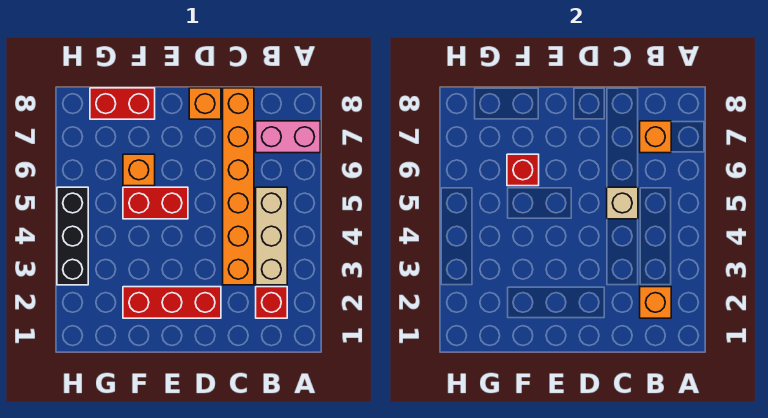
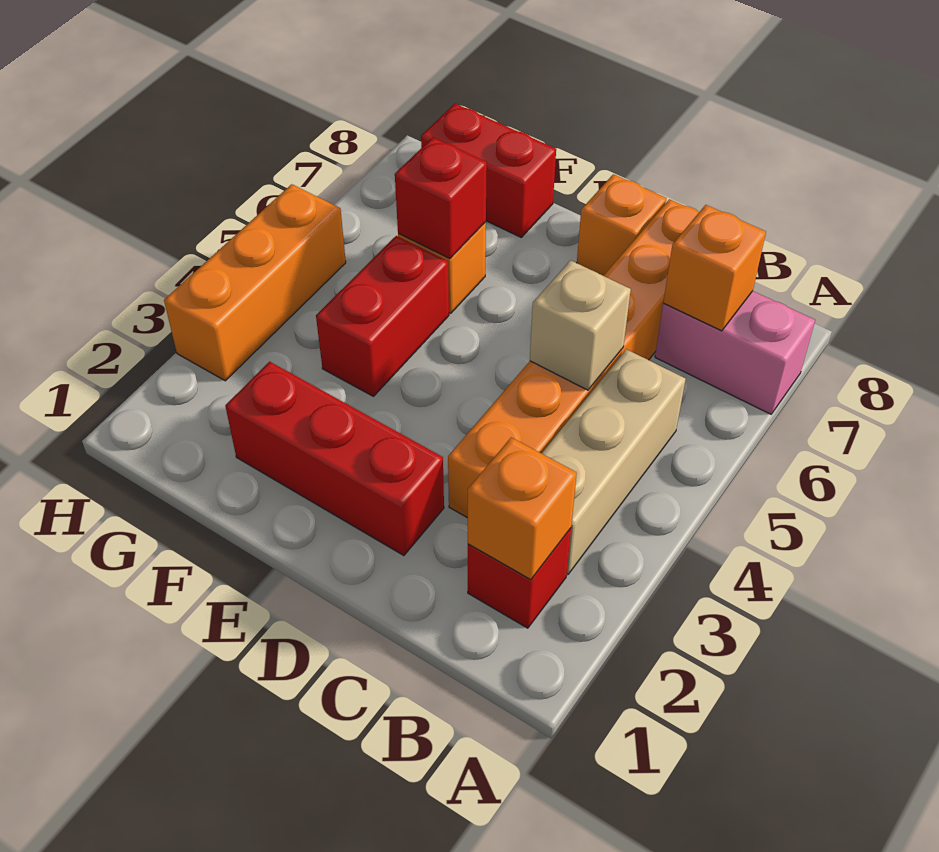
red brick E5:F5 level 1 -> red brick F4:F5 level 1
black brick H3:H5 level 1 -> orange brick H3:H5 level 1

